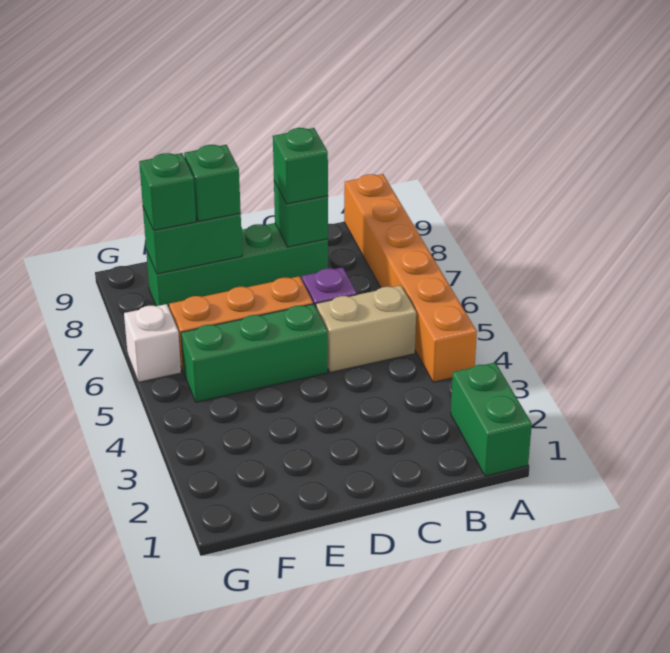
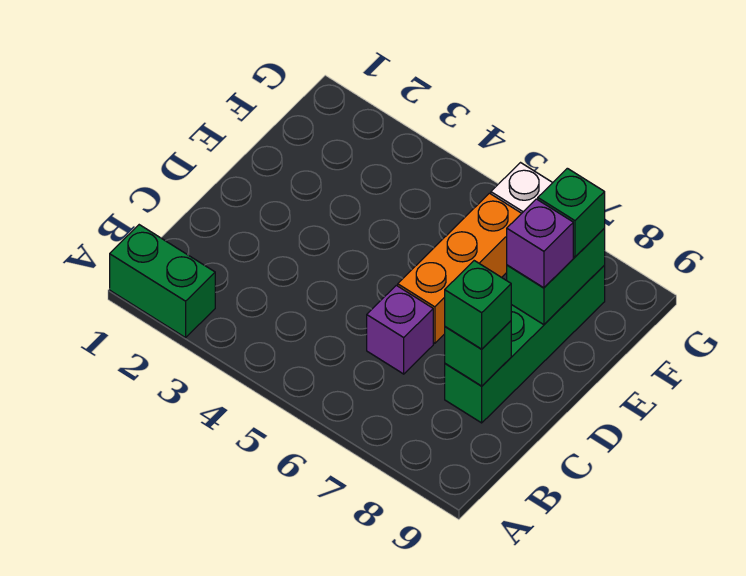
orange brick A4:A9 level 1 -> none
tan brick B5:C5 level 1 -> none
green brick D5:F5 level 1 -> none
green brick E8 level 3 -> purple brick E8 level 3

